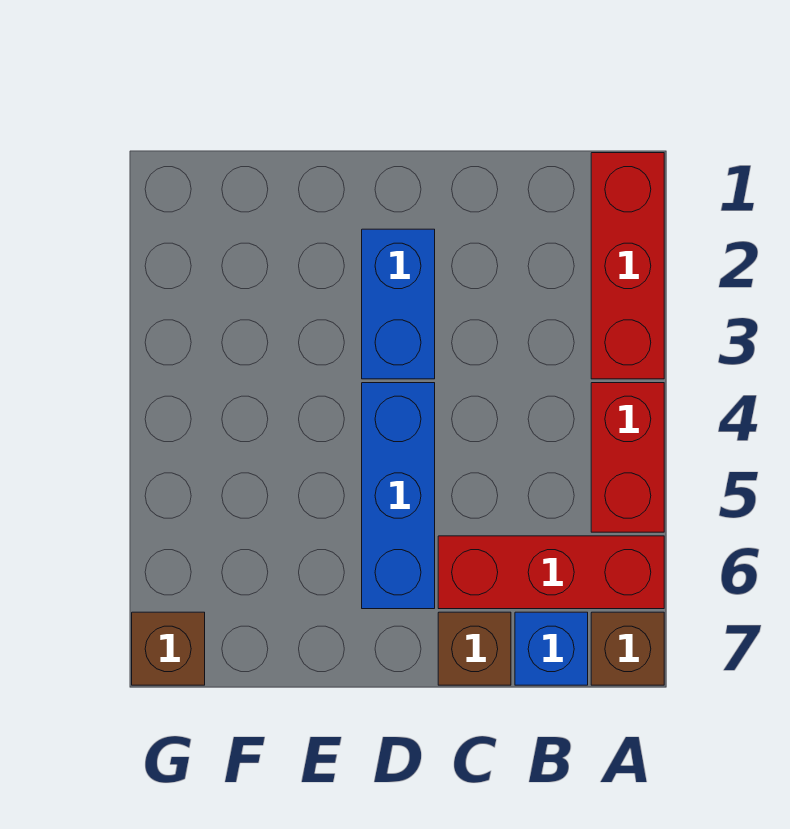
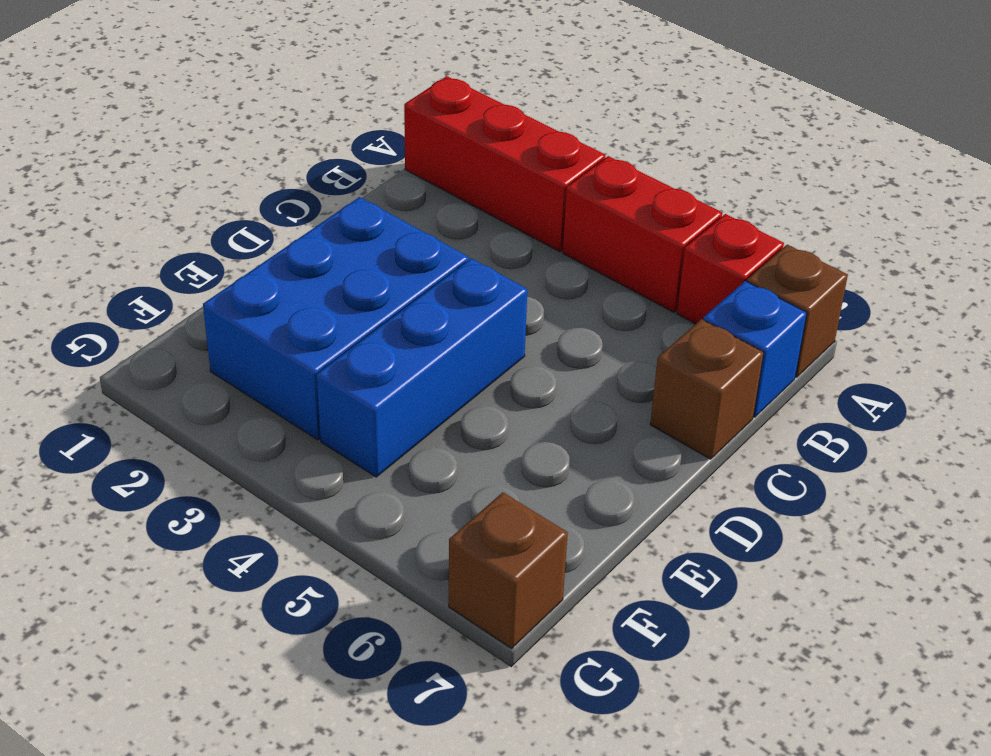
red brick A6:C6 level 1 -> red brick A6 level 1
blue brick D2:D3 level 1 -> blue brick D2:F3 level 1
blue brick D4:D6 level 1 -> blue brick D4:F4 level 1

